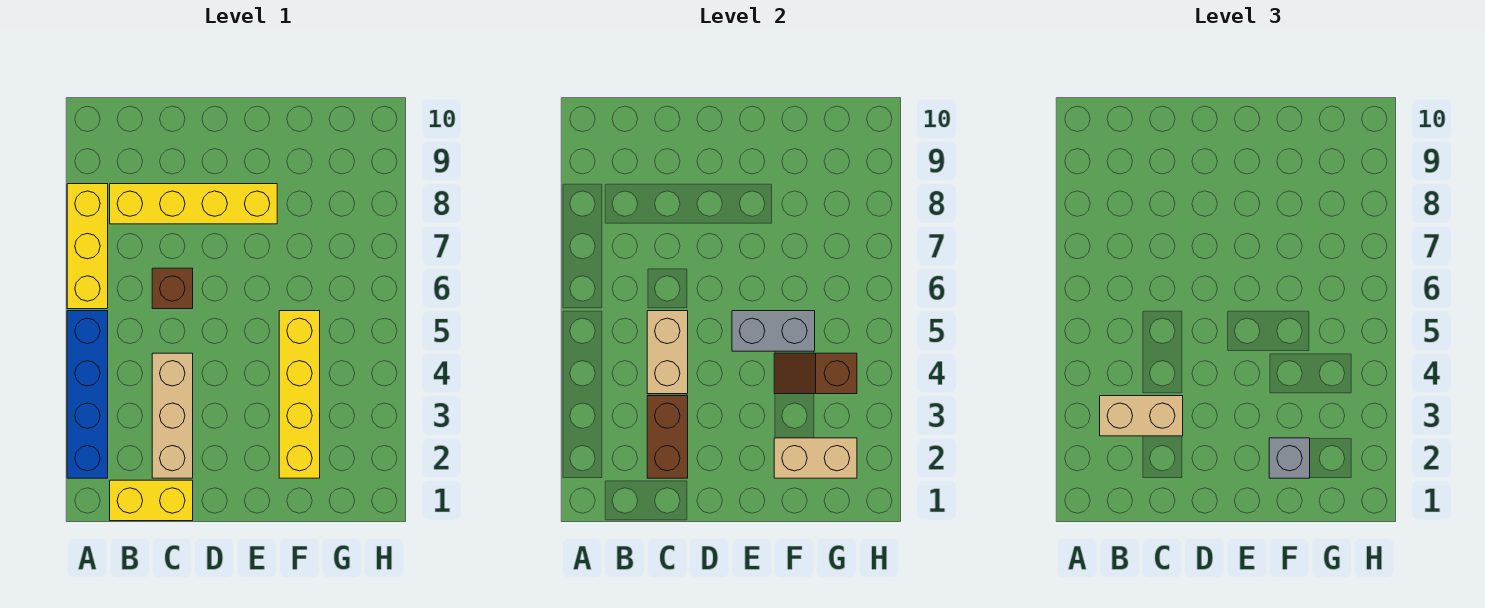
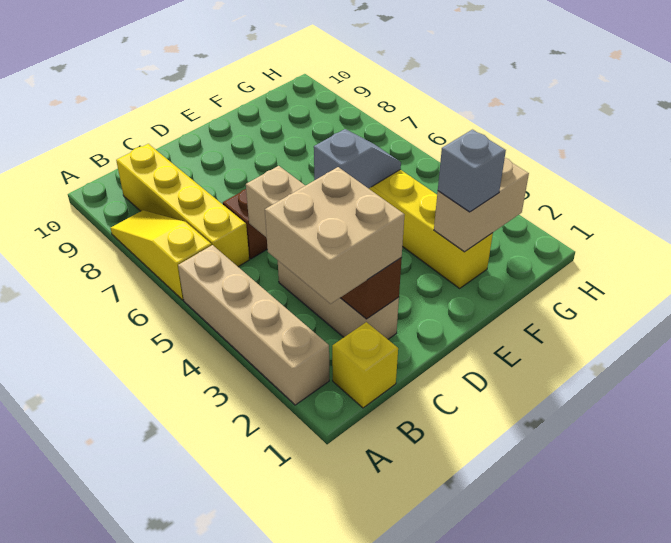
blue brick A2:A5 level 1 -> tan brick A2:A5 level 1
yellow brick A6:A8 level 1 -> yellow slope A6:A8 level 1 top 6
yellow brick B1:C1 level 1 -> yellow brick B1 level 1
tan brick B3:C3 level 3 -> tan brick B2:C3 level 3
yellow brick B8:E8 level 1 -> yellow brick B6:B9 level 1
grey brick E5:F5 level 2 -> grey slope E5:F5 level 2 top E
brown slope F4:G4 level 2 top G -> none

